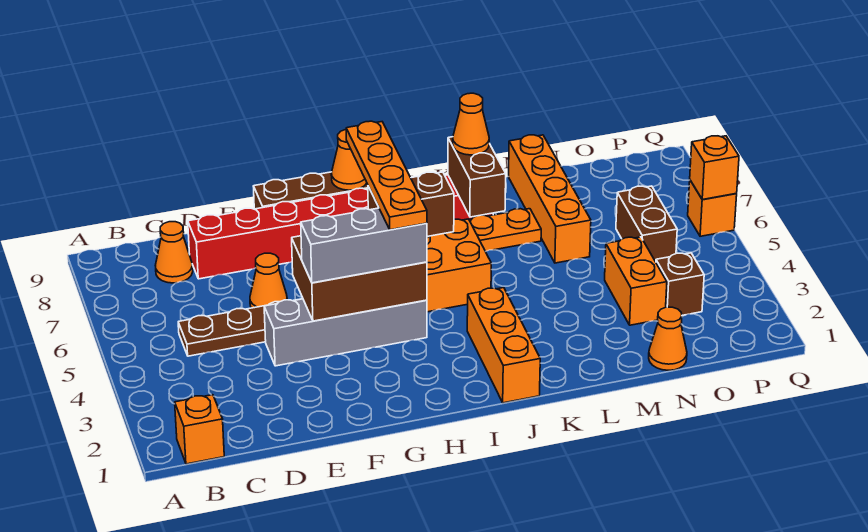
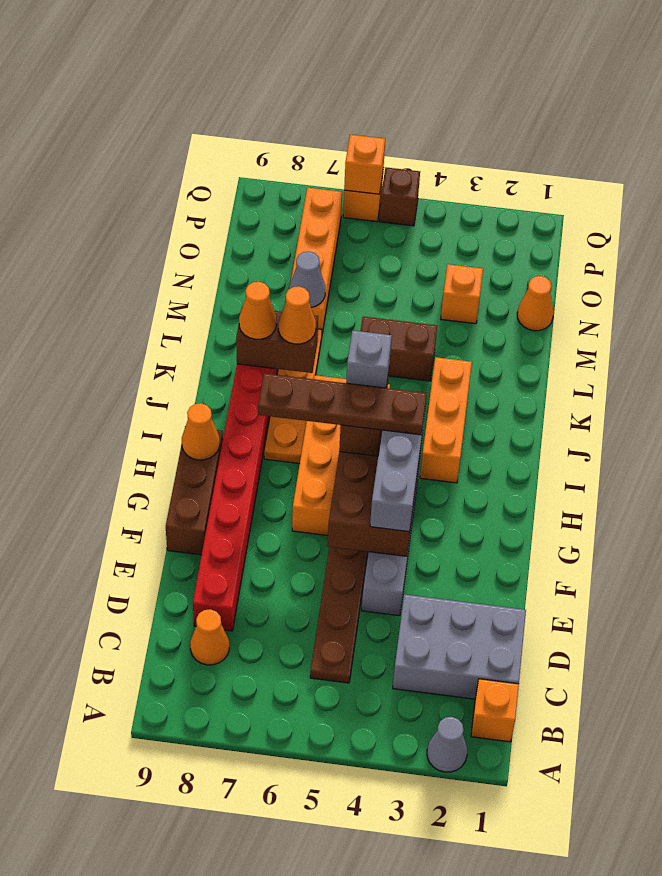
none -> grey cone A2 level 1
none -> grey brick C1:D3 level 1
orange cone E6 level 1 -> orange cone K7 level 3
orange plate H4:H7 level 4 -> brown plate H4:H7 level 4
none -> grey brick I5 level 4
orange brick J1:J3 level 1 -> orange brick I3:K3 level 1
orange brick M6:M9 level 1 -> orange brick M7:P7 level 1
none -> grey cone M7 level 2
orange brick N3:N4 level 1 -> orange brick N3 level 1
brown brick O3 level 1 -> brown brick Q5 level 1
brown brick O5:O6 level 1 -> brown brick L4:L5 level 1

